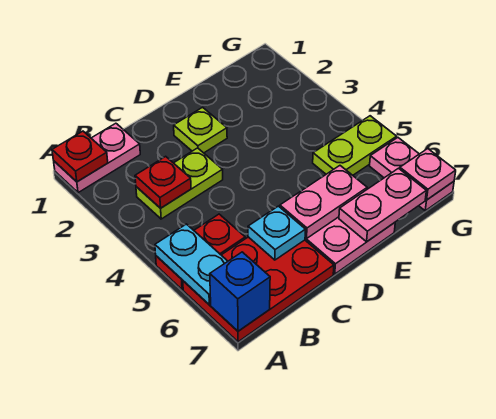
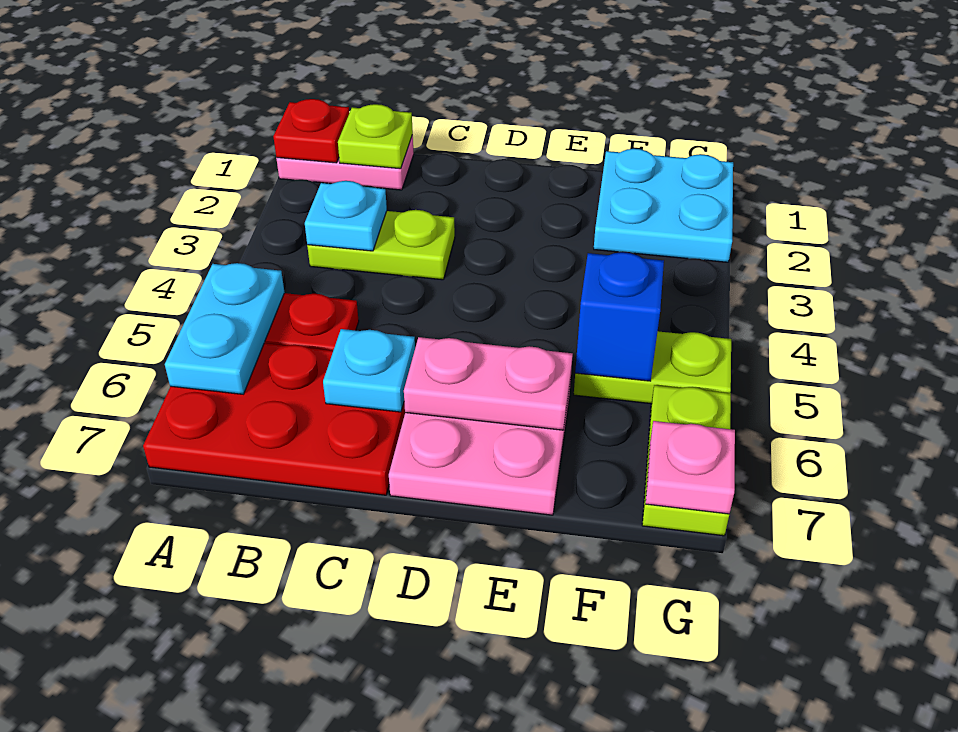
blue brick A7 level 2 -> blue brick F5 level 2
red plate B3 level 2 -> cyan plate B3 level 2
lime plate D2 level 1 -> lime plate B1 level 2
pink plate E7:F7 level 2 -> none
none -> cyan plate F1:G2 level 1
pink plate G6:G7 level 1 -> lime plate G6:G7 level 1

